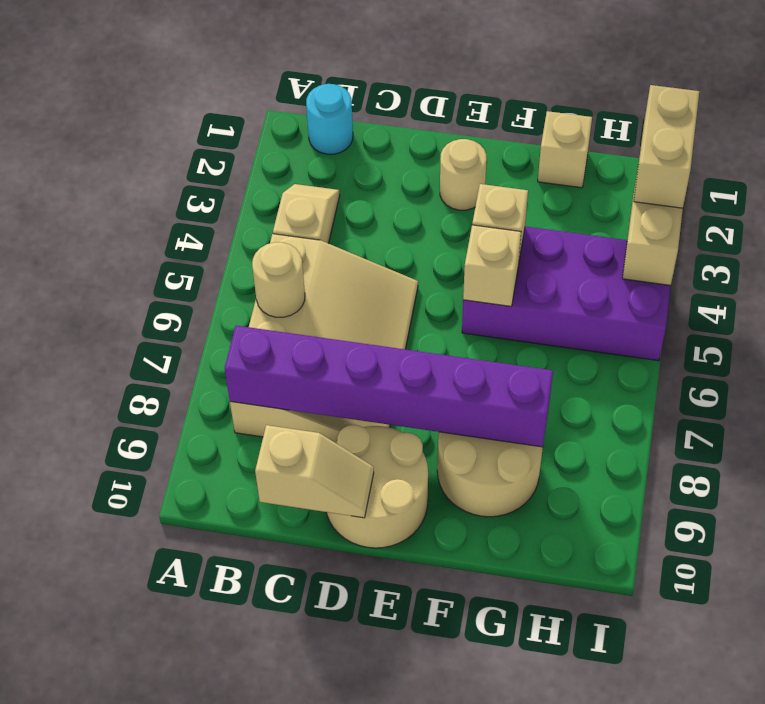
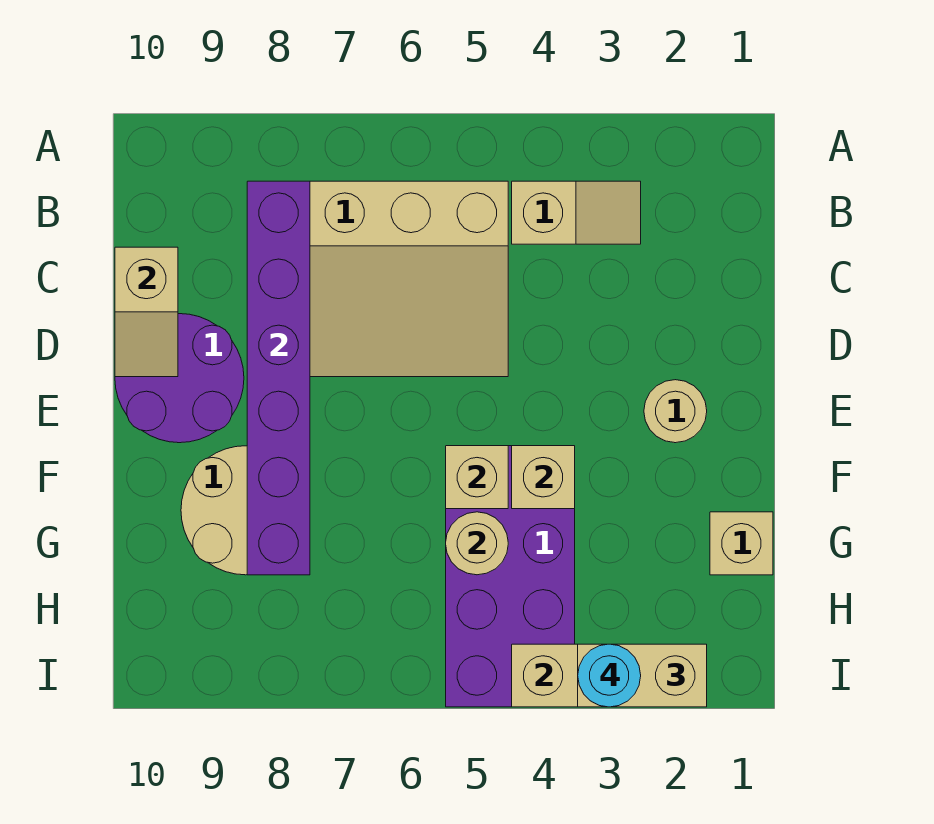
cyan round brick B1 level 1 -> cyan round brick I3 level 4
tan round brick B6 level 2 -> tan round brick G5 level 2
tan round brick D9:E10 level 1 -> purple round brick D9:E10 level 1

